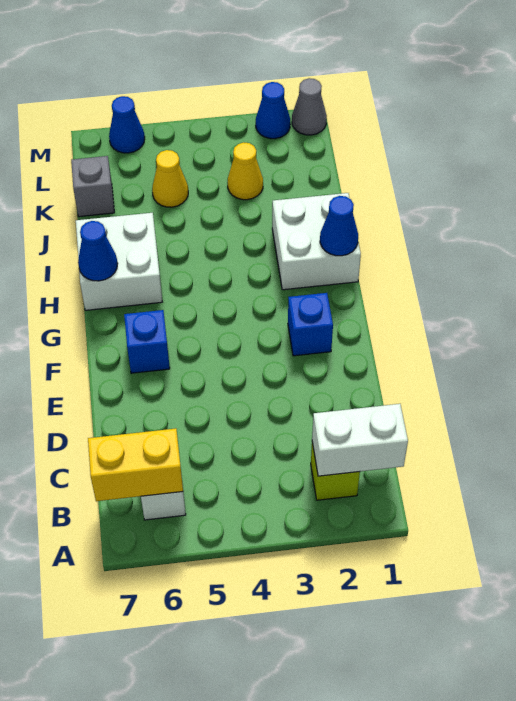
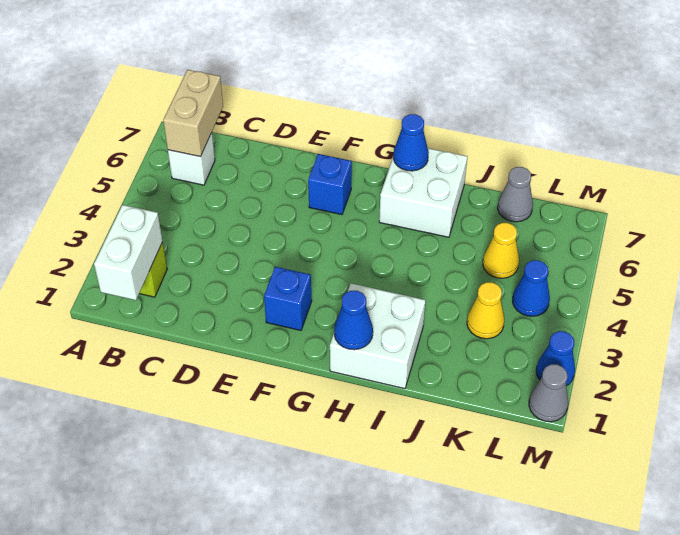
yellow brick B6:B7 level 2 -> tan brick B6:B7 level 2
grey brick K7 level 1 -> grey cone K7 level 1
blue cone M6 level 1 -> blue cone L4 level 1

